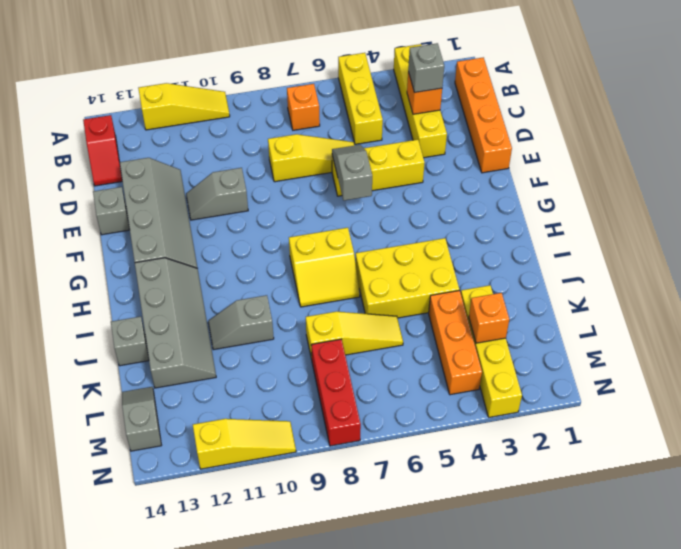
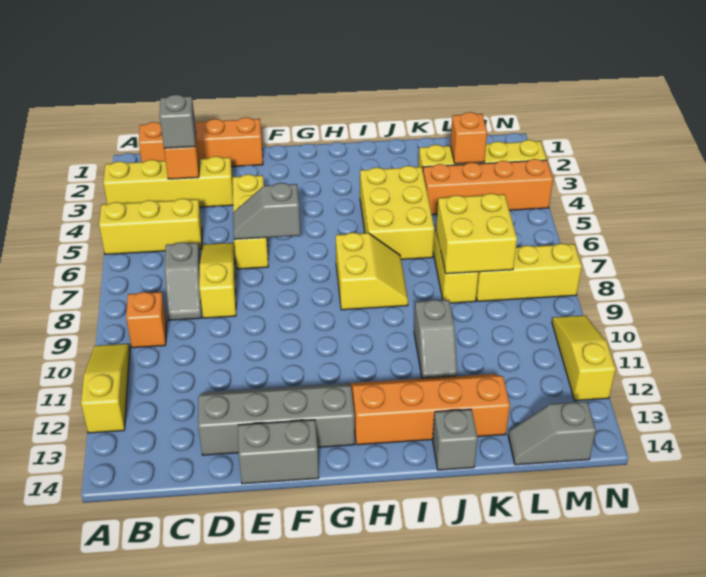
orange brick B7 level 1 -> orange brick B9 level 1
red slope B14:C14 level 1 top B -> none
grey slope E10:E11 level 1 top 10 -> grey slope C7:C8 level 1 top 7
grey brick E14 level 1 -> grey brick E14:F14 level 1
grey slope H12:K13 level 1 top 13 -> orange slope H12:K13 level 1 top 13
orange brick K4:M4 level 1 -> orange brick K4:N4 level 1
none -> yellow brick K7:L8 level 2
red brick L8:N8 level 1 -> yellow brick L8:N8 level 1

